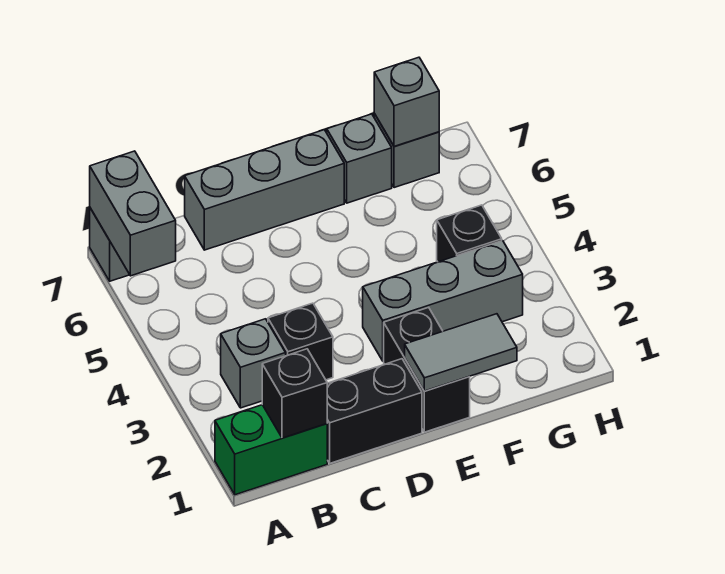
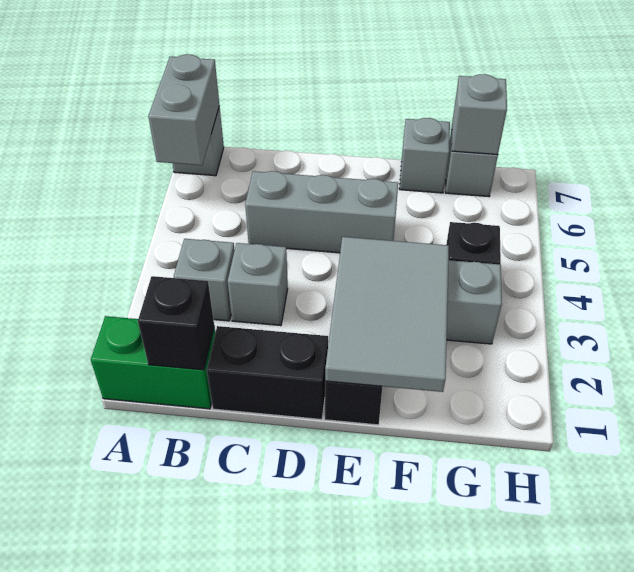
black brick C3 level 1 -> grey brick C3 level 1
grey brick C7:E7 level 1 -> grey brick C5:E5 level 1
grey tile E1:F1 level 2 -> grey tile E1:F3 level 2

